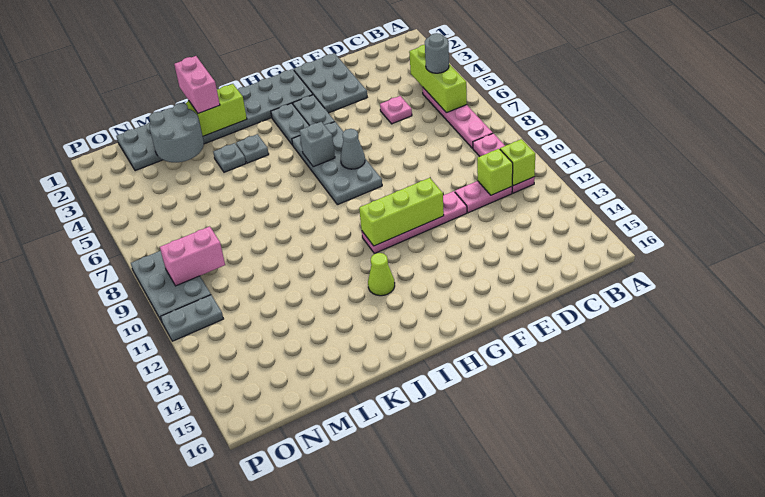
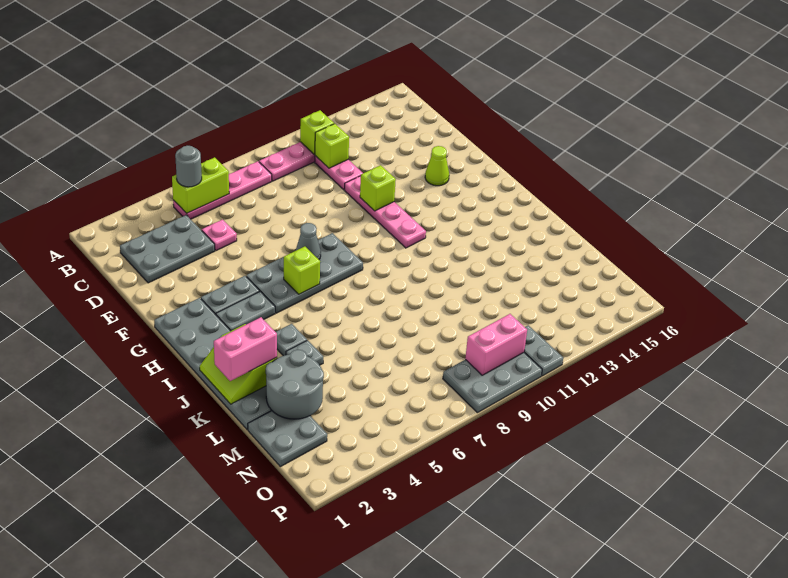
lime brick B4:B6 level 2 -> lime brick B5:B6 level 2
grey plate E1:F3 level 1 -> grey plate C2:D4 level 1
lime brick F11:H11 level 2 -> lime brick F11 level 2
grey brick H6 level 2 -> lime brick H6 level 2
lime cone I13 level 1 -> lime cone F14 level 1
pink brick N9:O9 level 2 -> pink brick O9:O10 level 2

